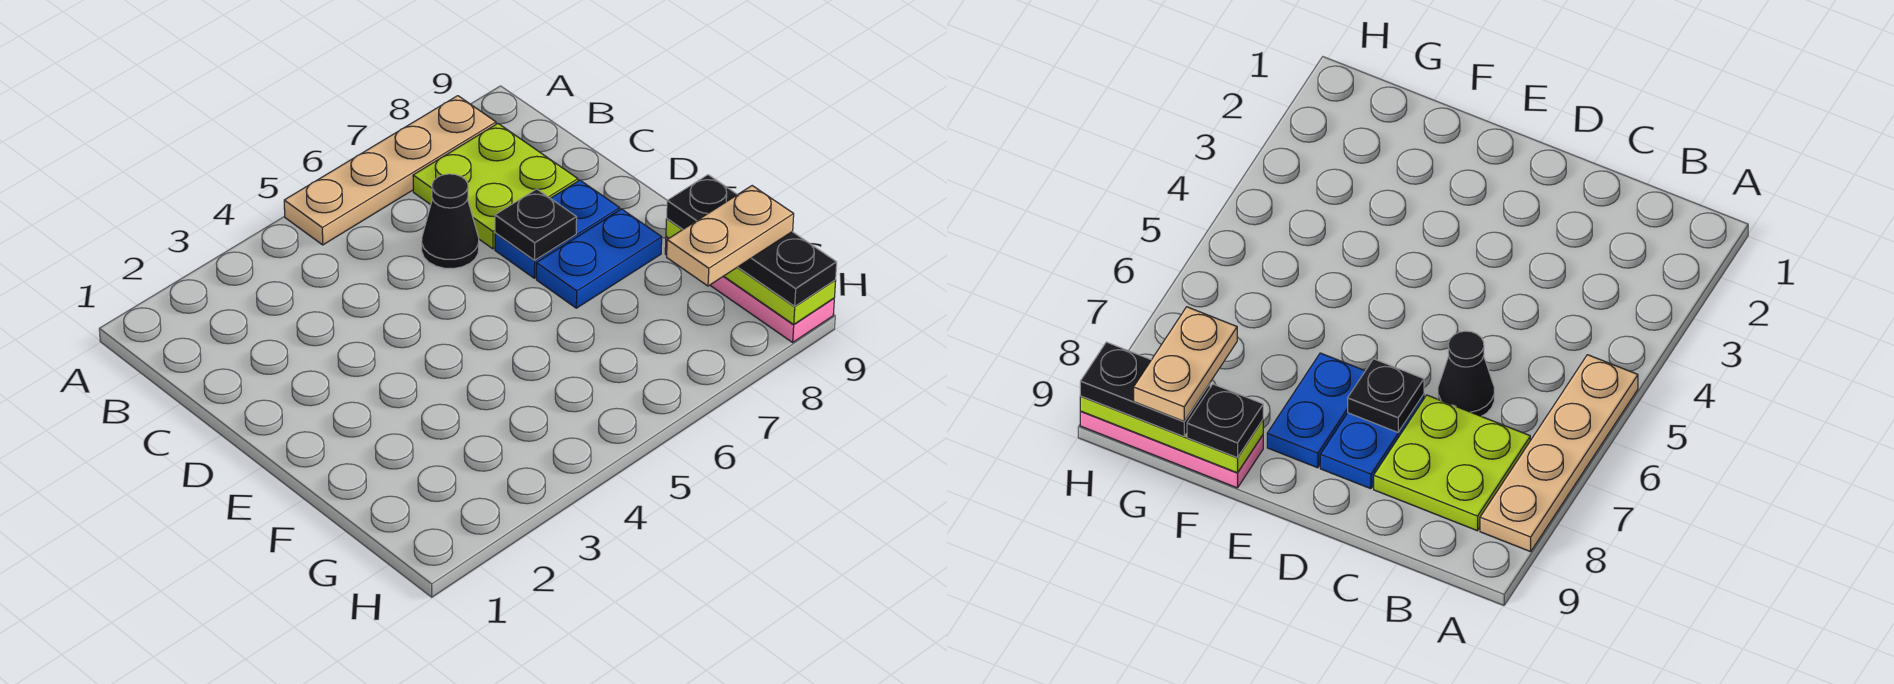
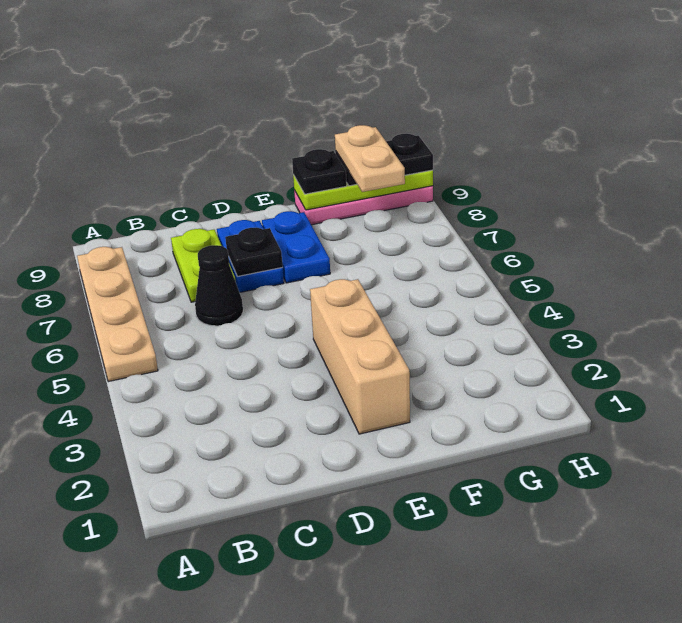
lime plate B7:C8 level 1 -> lime plate C7:C8 level 1
none -> tan brick E2:E4 level 1

